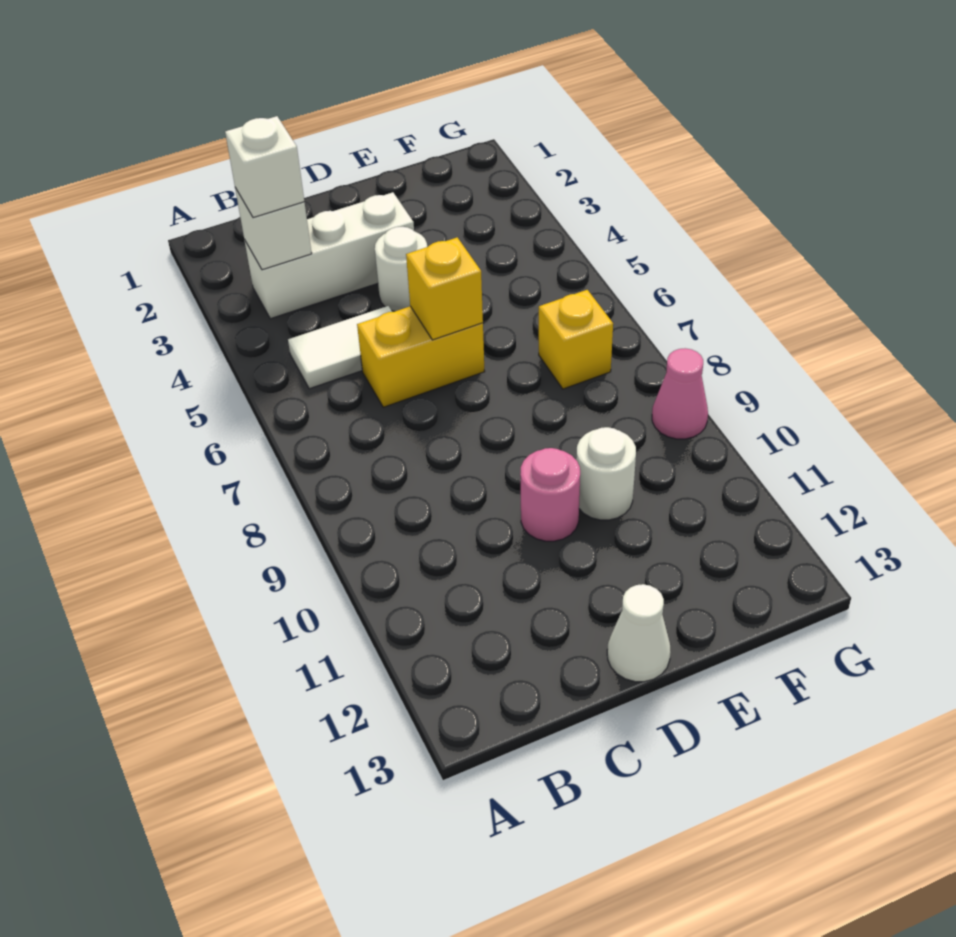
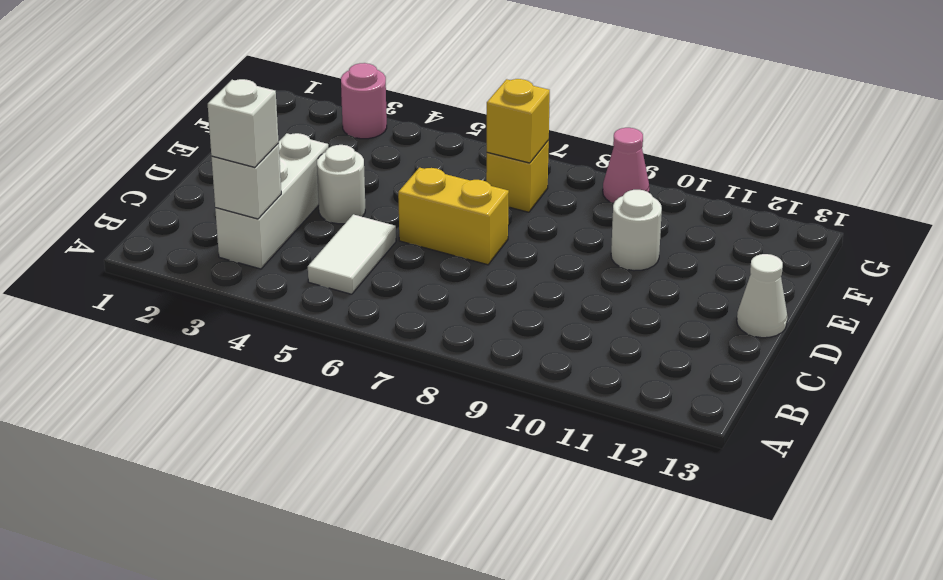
yellow brick C6:D6 level 1 -> yellow brick D6:D7 level 1
yellow brick D6 level 2 -> yellow brick F7 level 2
pink round brick D10 level 1 -> pink round brick G3 level 1

